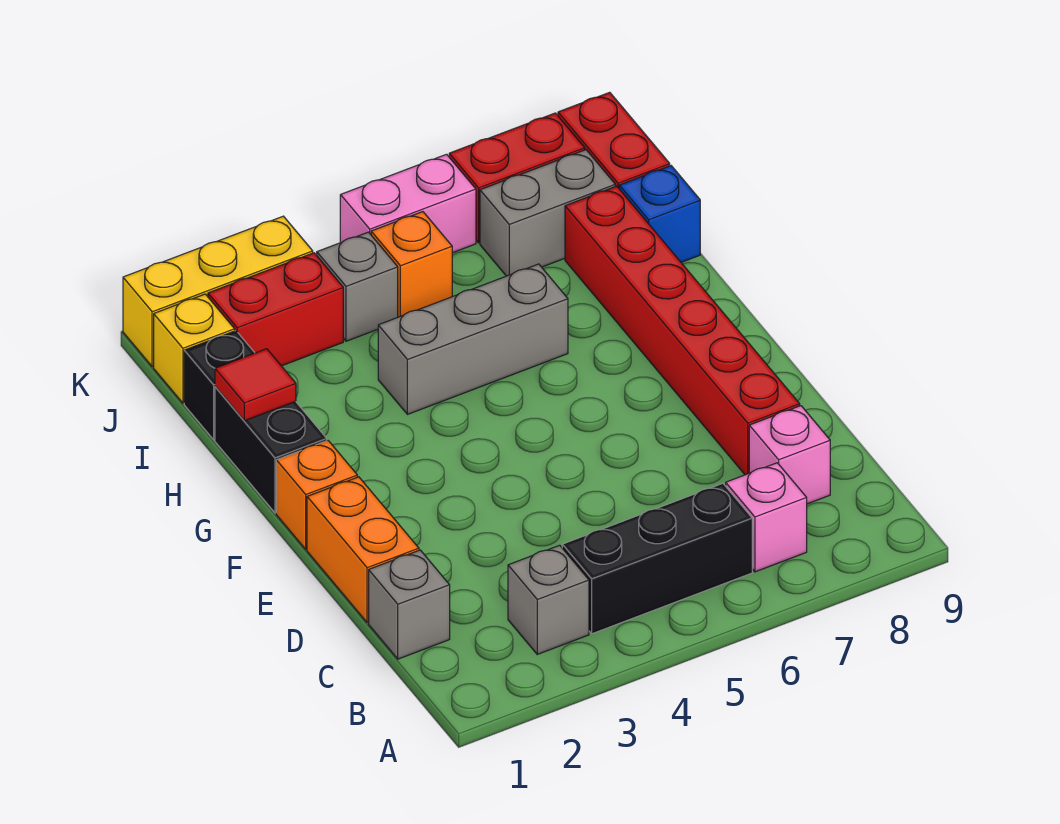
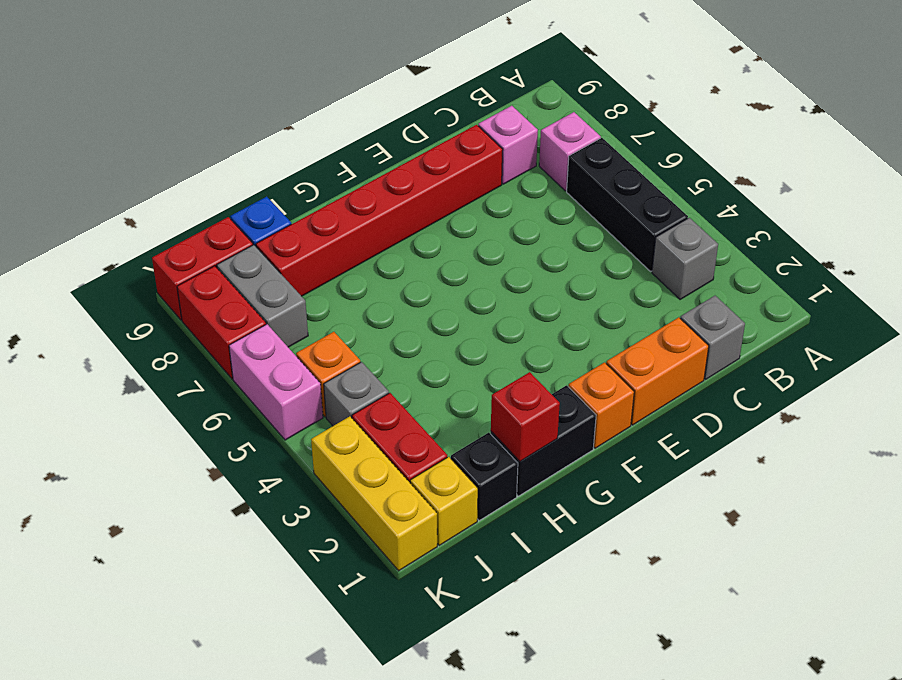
red tile H1 level 2 -> red brick H1 level 2
grey brick H4:H6 level 1 -> none

